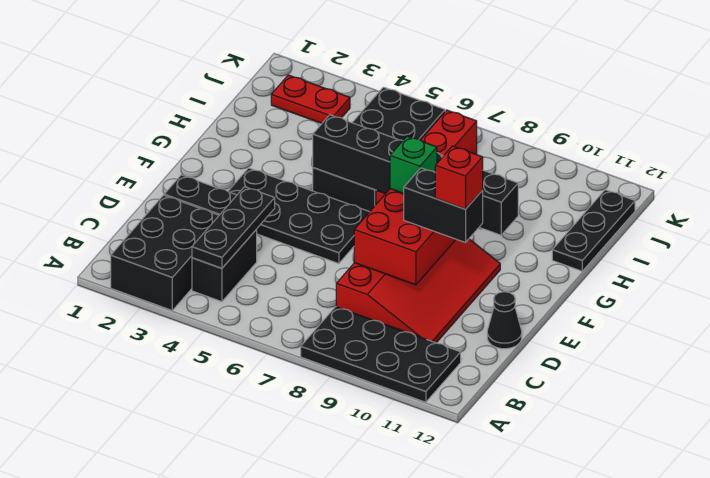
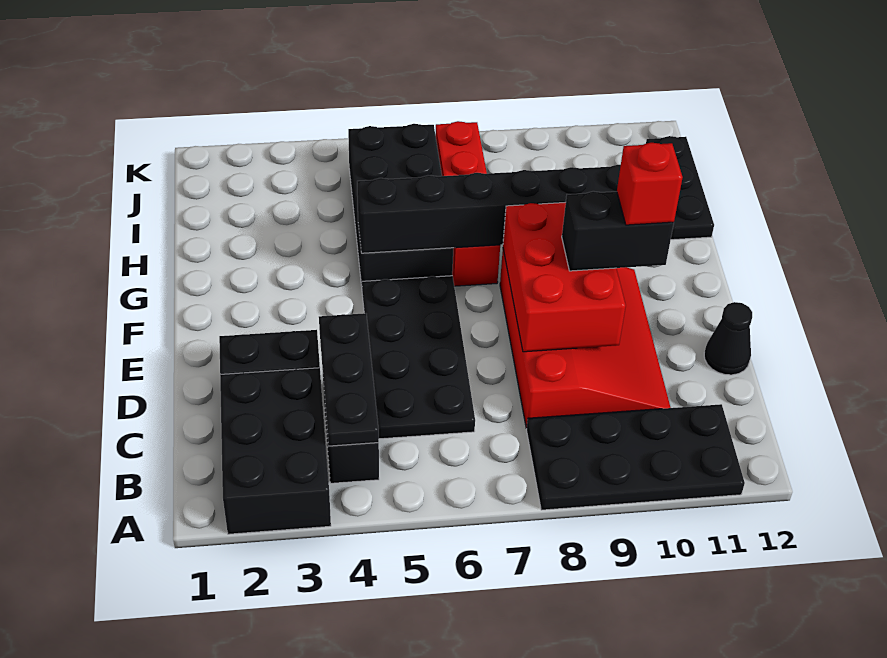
black plate E3:F6 level 1 -> black plate C5:F6 level 1
green brick F8 level 3 -> none
red plate J2:J3 level 1 -> none

